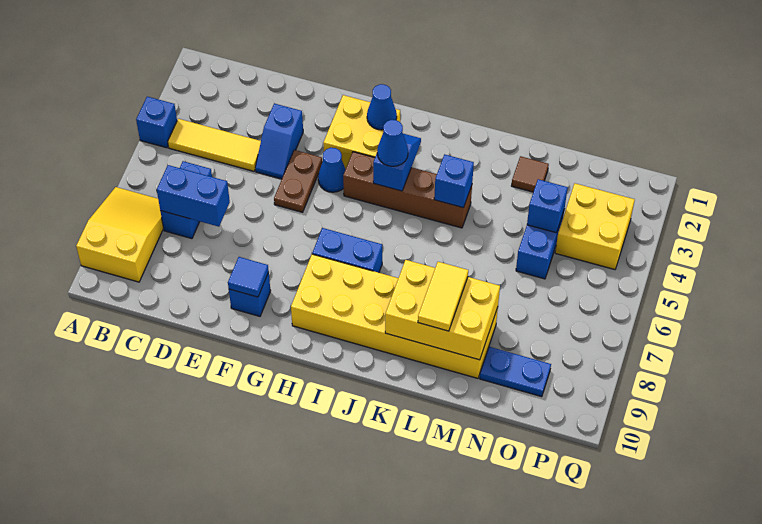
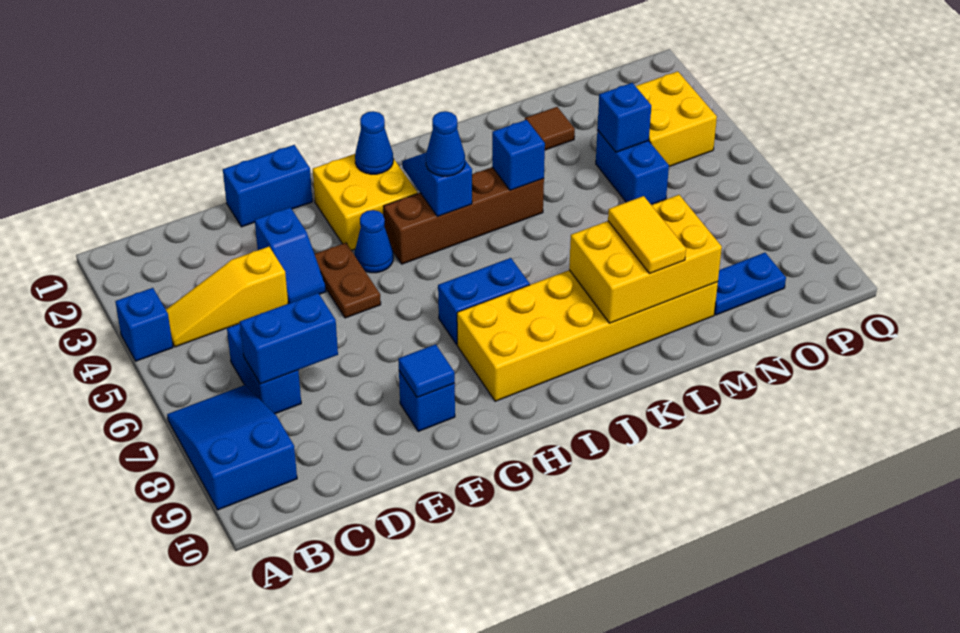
yellow slope A7:B9 level 1 top 9 -> blue slope A7:B9 level 1 top 9
yellow tile B4:D4 level 1 -> yellow slope B4:D4 level 1 top D
none -> blue brick E1:F1 level 1

